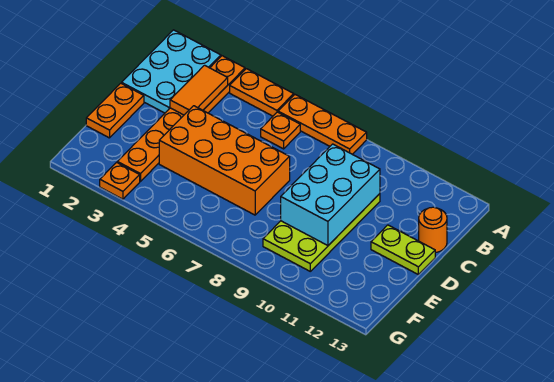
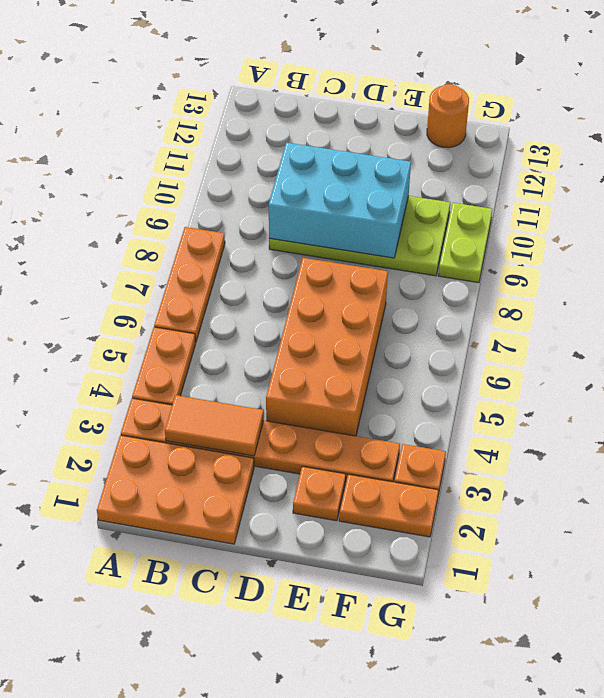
cyan plate A1:C2 level 1 -> orange plate A1:C2 level 1
orange plate B6 level 1 -> orange plate E2 level 1
orange round brick C13 level 1 -> orange round brick F13 level 1
orange plate D1:E1 level 1 -> orange plate F2:G2 level 1
lime plate D12:D13 level 1 -> lime plate G9:G10 level 1

